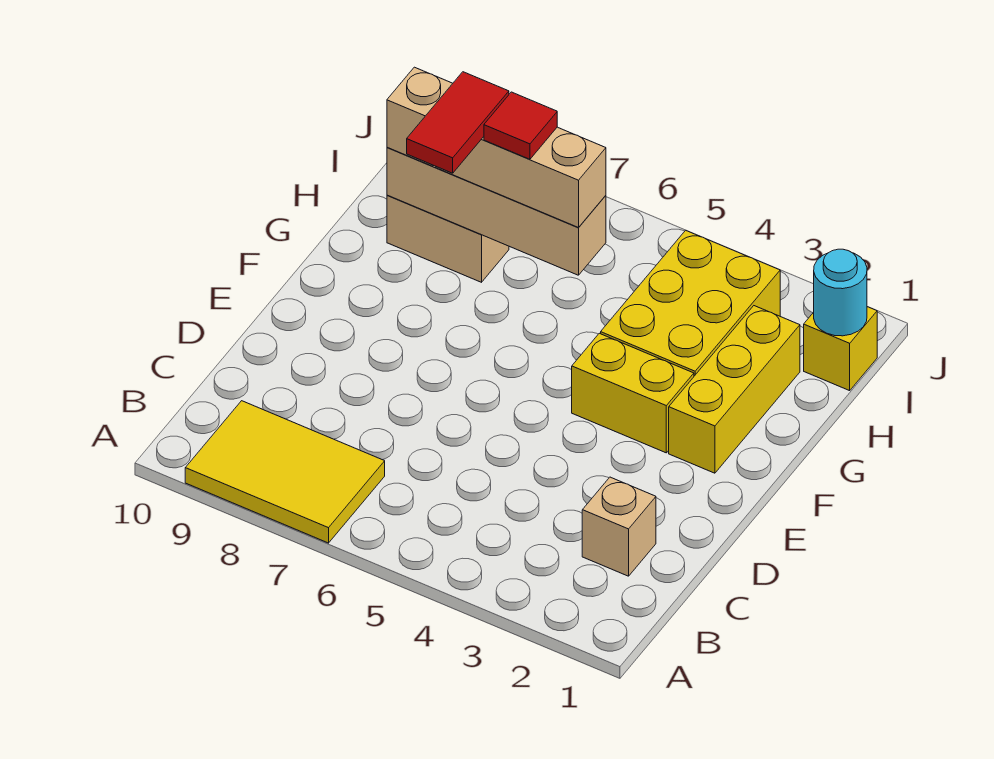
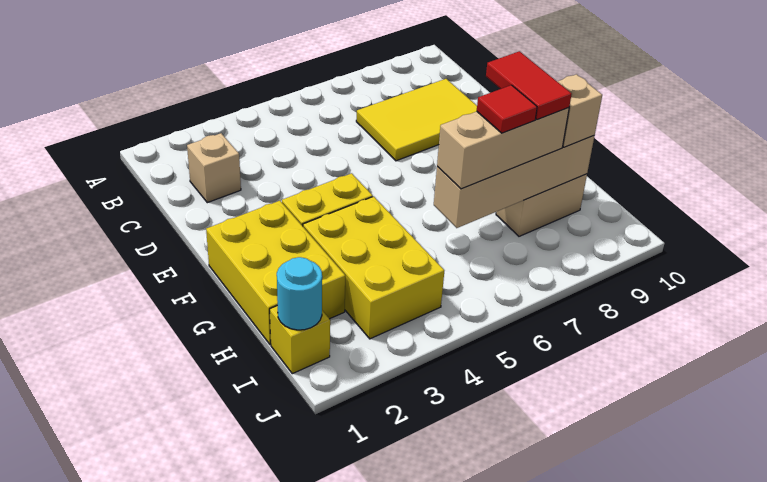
yellow tile A7:B9 level 1 -> yellow tile C7:D9 level 1
yellow brick F2:H2 level 1 -> yellow brick F1:H2 level 1

